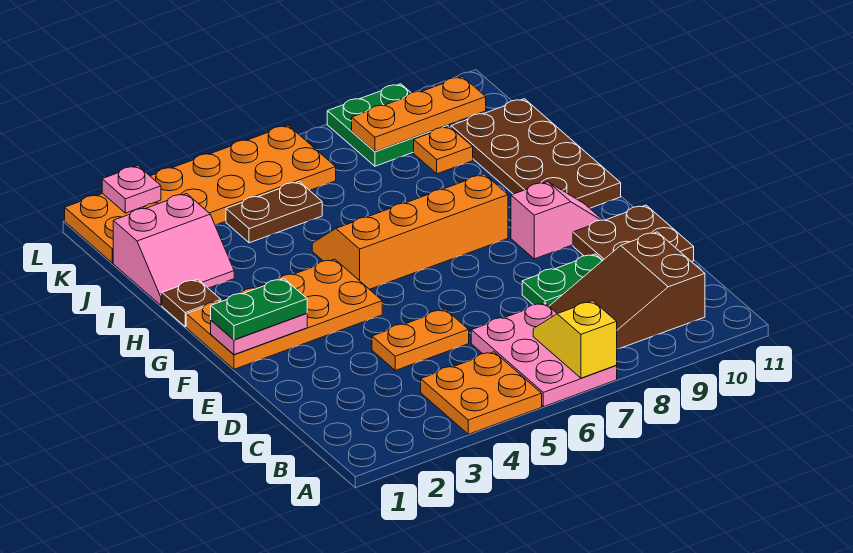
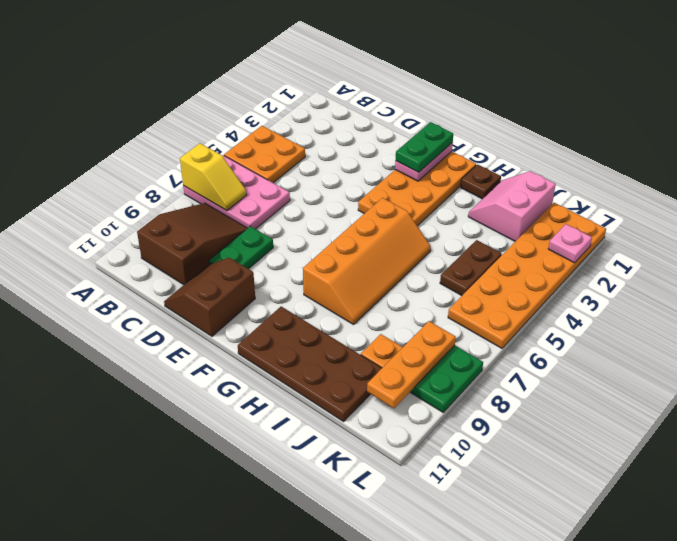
orange plate D4:D5 level 1 -> none
brown plate D10:E11 level 1 -> brown slope D10:E11 level 1 top E
pink slope F9:F10 level 1 top 9 -> none

